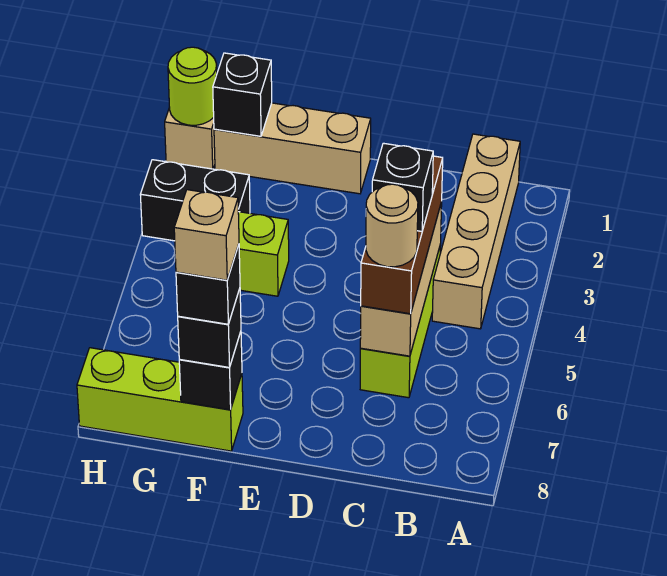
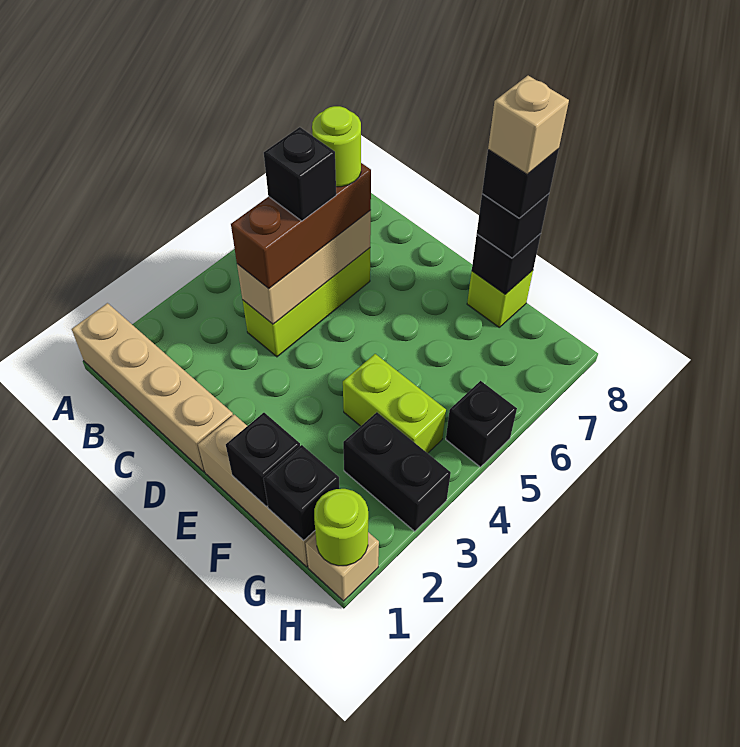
tan brick B1:B4 level 1 -> tan brick A1:D1 level 1
tan round brick C6 level 4 -> lime round brick C6 level 4
none -> black brick F1 level 2
lime brick F8:H8 level 1 -> lime brick F8 level 1
none -> black brick H5 level 1

